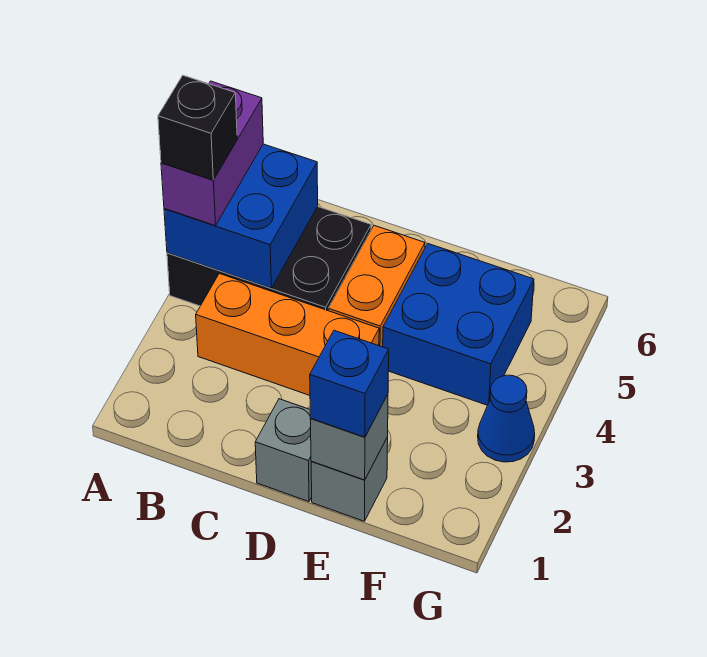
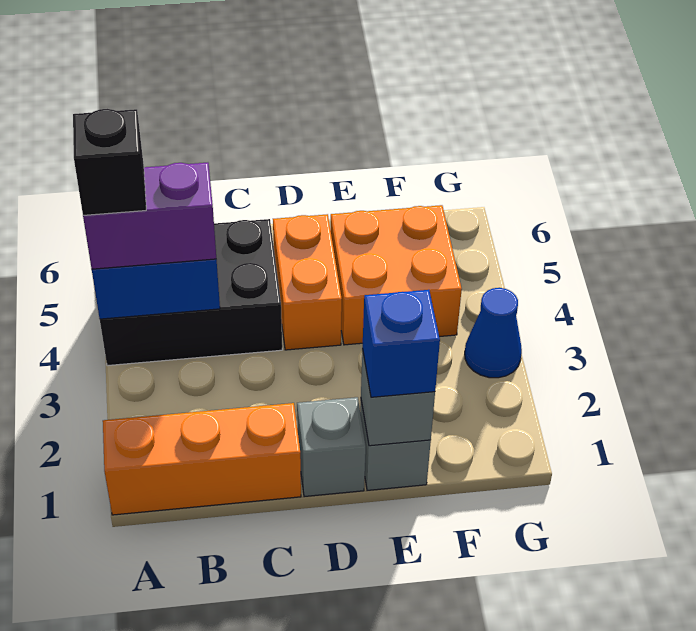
purple brick A4:A5 level 3 -> purple brick A4:B4 level 3
orange brick B3:D3 level 1 -> orange brick A1:C1 level 1
blue brick E4:F5 level 1 -> orange brick E4:F5 level 1

